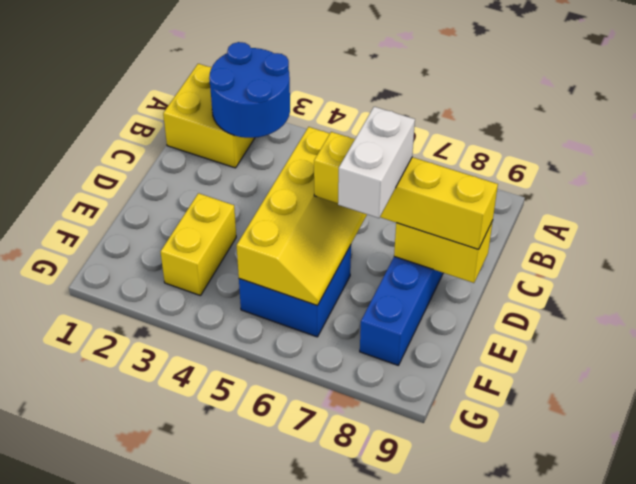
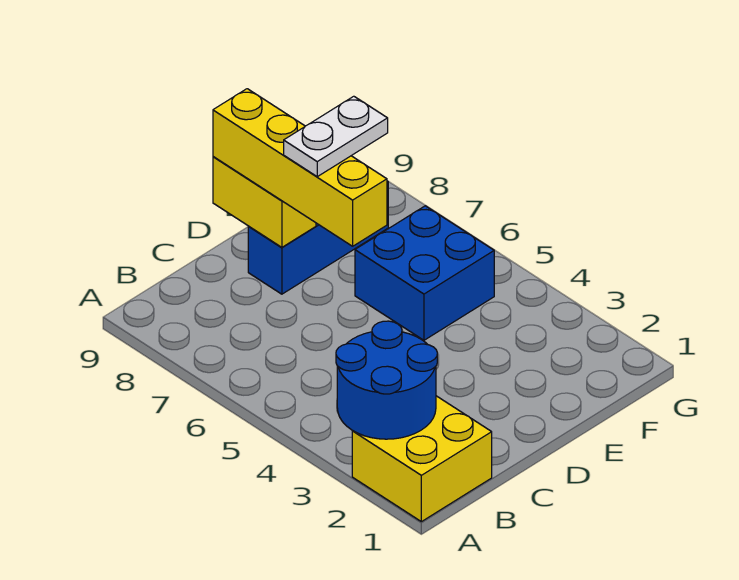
yellow slope C5:F6 level 2 top 5 -> none
white brick D7:E7 level 4 -> white plate D7:E7 level 4
yellow brick E3:F3 level 1 -> none

